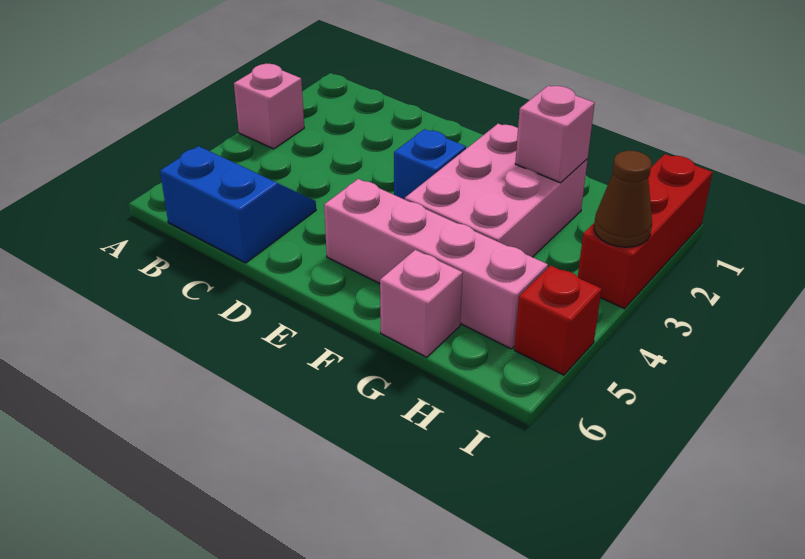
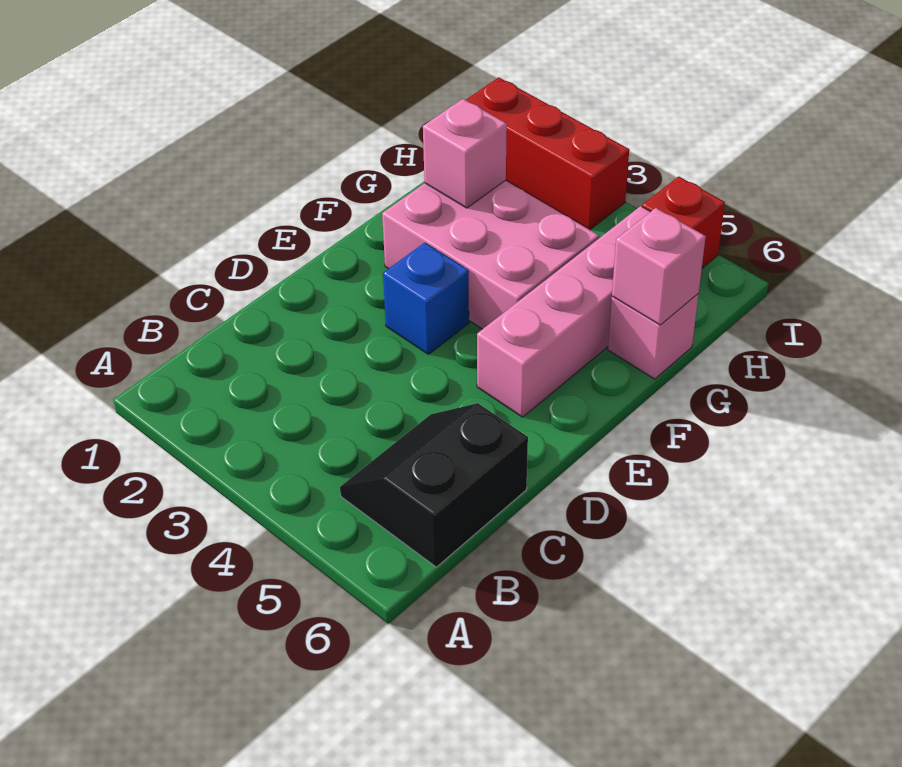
pink brick A3 level 1 -> pink brick G6 level 2
blue slope B5:C6 level 1 top 6 -> black slope B5:C6 level 1 top 6
brown cone I3 level 2 -> none

